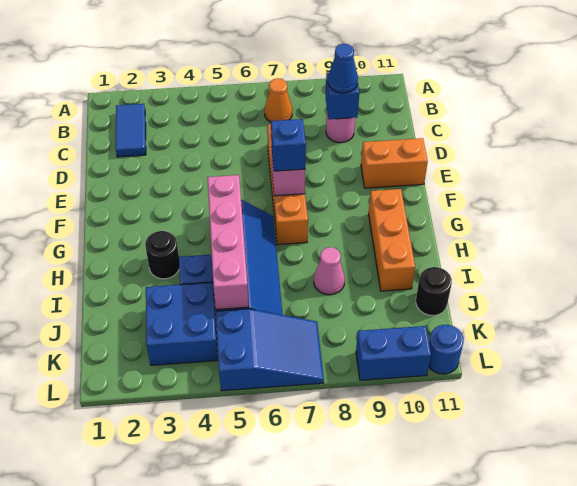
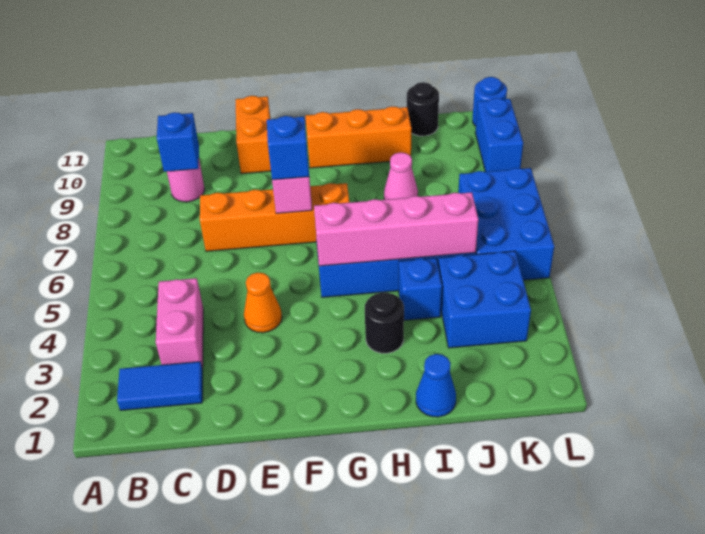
orange cone B7 level 1 -> orange cone E4 level 1
none -> pink brick C3:C4 level 1
blue cone C9 level 3 -> blue cone I1 level 1
blue slope K5:L7 level 1 top 5 -> blue brick K5:L7 level 1

